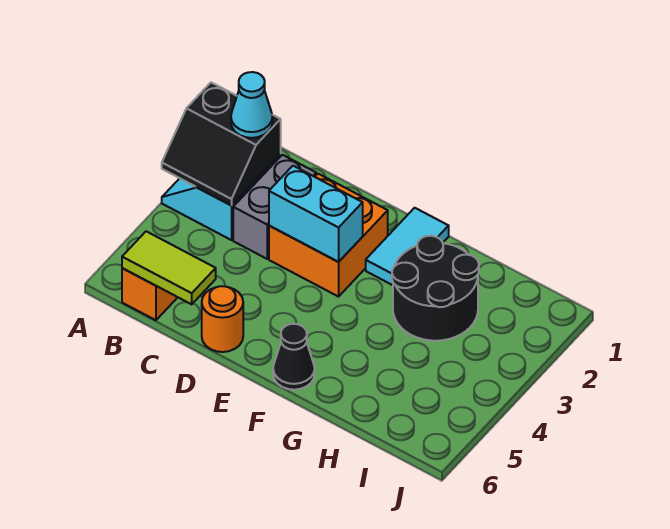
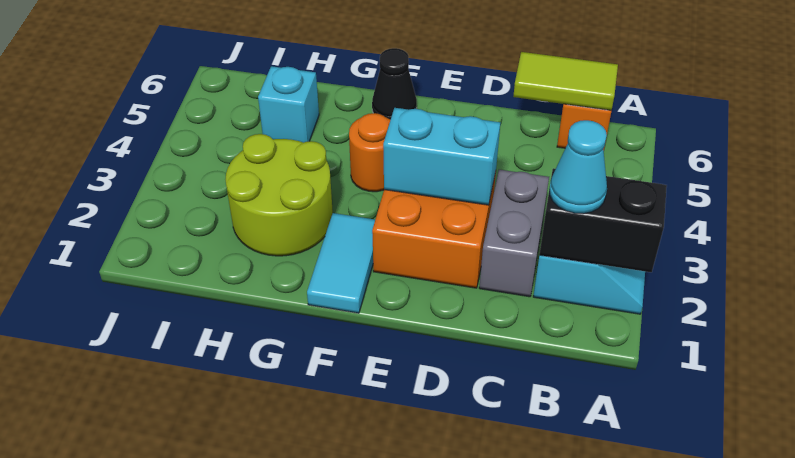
orange round brick D6 level 1 -> orange round brick F4 level 1
black round brick G2:H3 level 1 -> lime round brick G2:H3 level 1
none -> cyan brick H5 level 1

